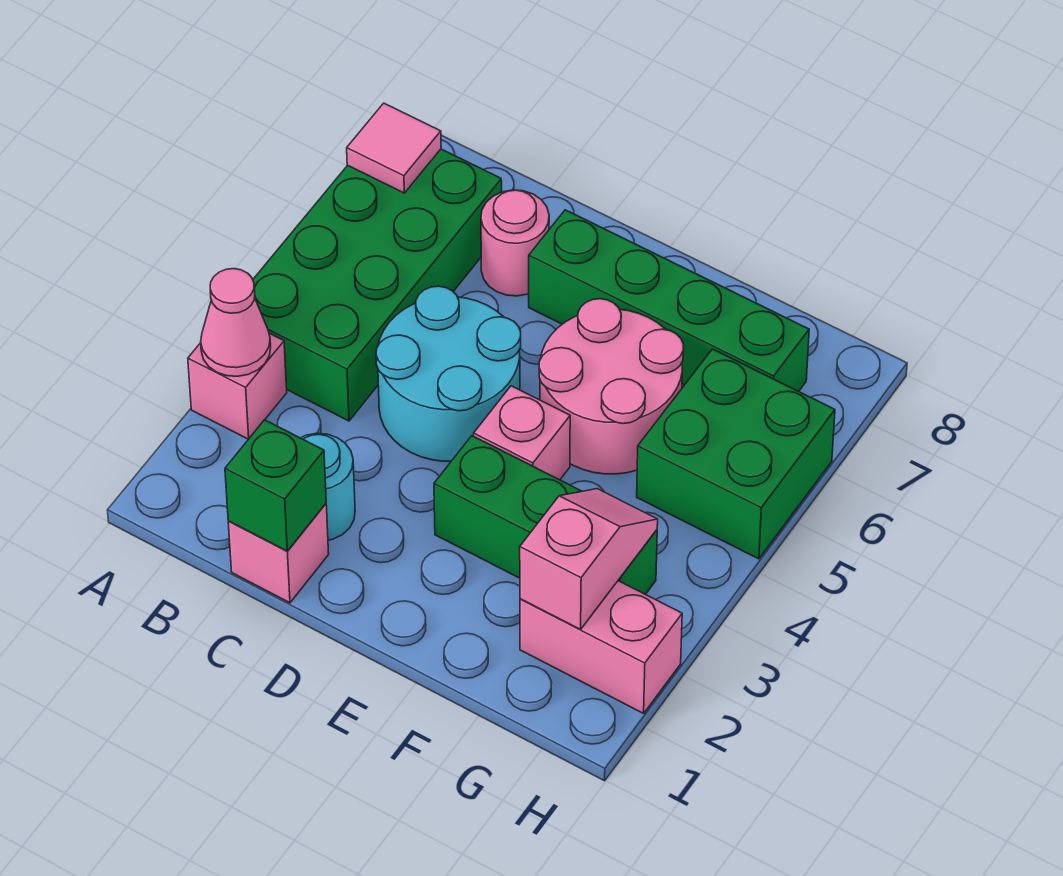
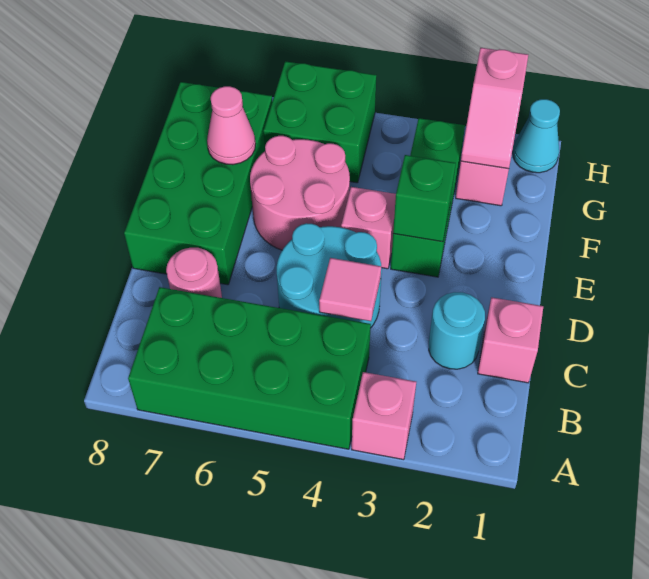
pink cone A3 level 2 -> pink cone F7 level 2
pink tile A7 level 2 -> pink tile C4 level 2
green brick C1 level 2 -> green brick E3 level 2
green brick D7:G7 level 1 -> green brick D7:G8 level 1
pink slope G2:G3 level 2 top 2 -> pink slope G2:H2 level 2 top H
none -> cyan cone H1 level 1

